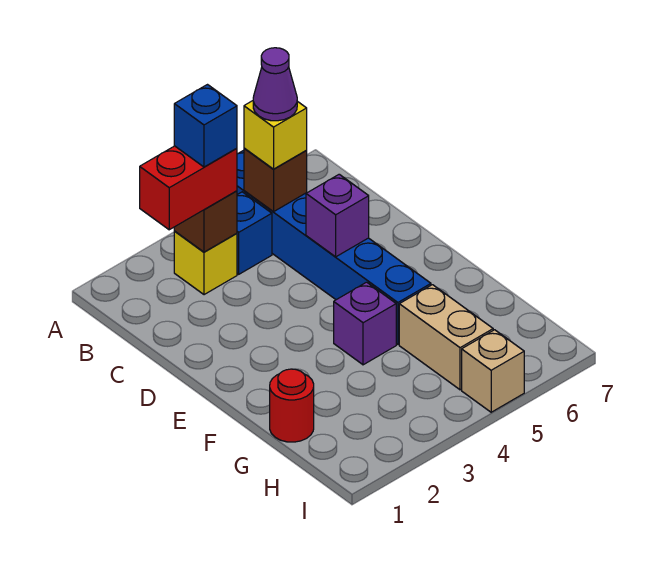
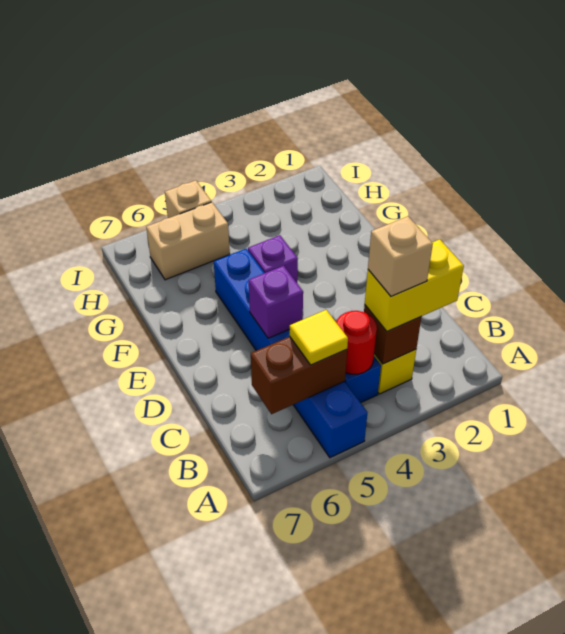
red brick B2:B3 level 3 -> yellow brick B2:B3 level 3
blue brick B3 level 4 -> tan brick B3 level 4
brown brick B5 level 2 -> brown brick B5:B6 level 2
yellow brick B5 level 3 -> yellow tile B5 level 3
purple cone B5 level 4 -> none
red round brick G1 level 1 -> red round brick B4 level 2
tan brick G5:H5 level 1 -> tan brick H5:H6 level 1

